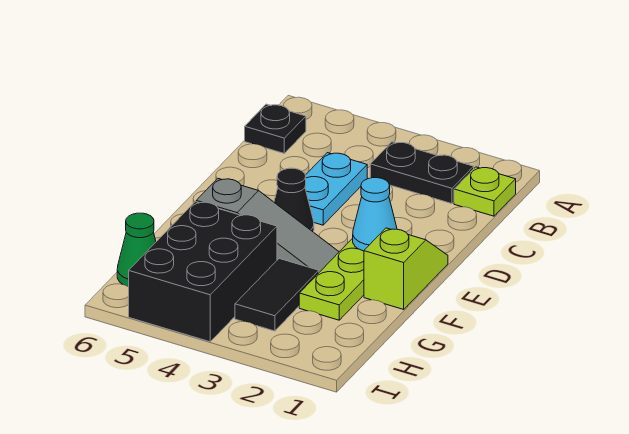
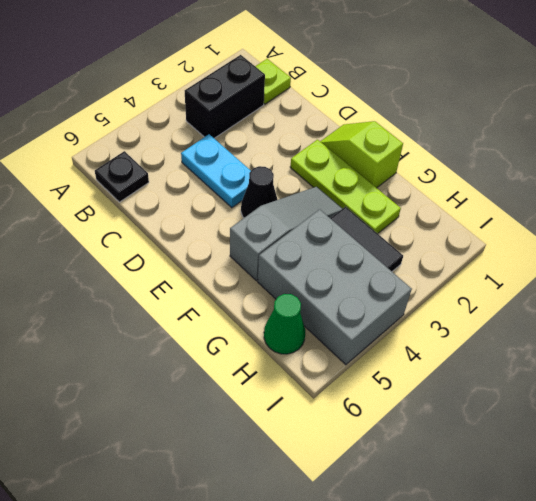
black plate B2:B3 level 1 -> black brick B2:B3 level 1
cyan cone E2 level 2 -> none
black brick G4:I5 level 1 -> grey brick G4:I5 level 1

